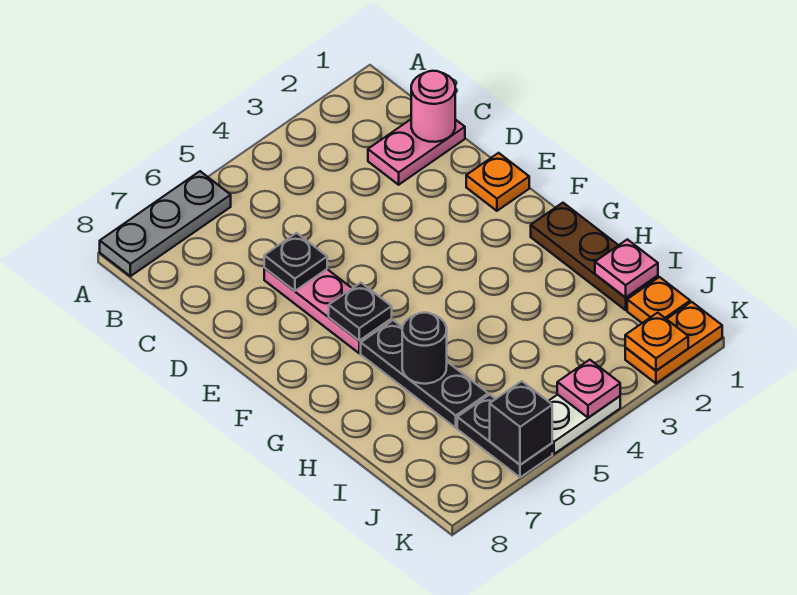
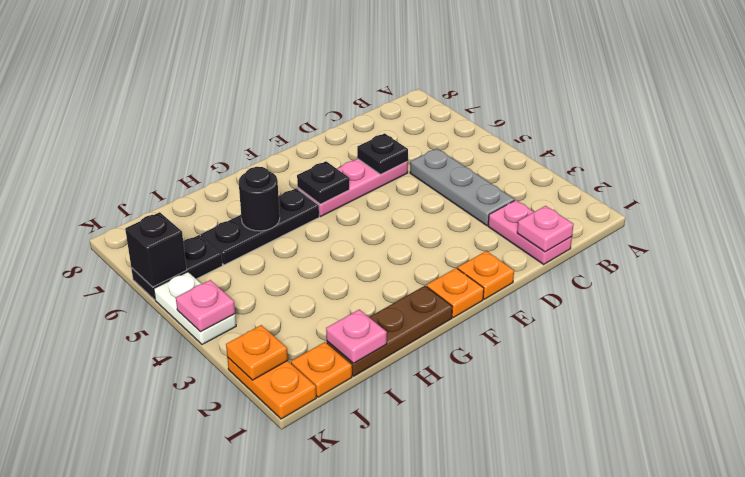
grey plate A6:A8 level 1 -> grey plate C3:C5 level 1
pink round brick C1 level 2 -> pink plate C1 level 2
none -> orange plate F1 level 1

